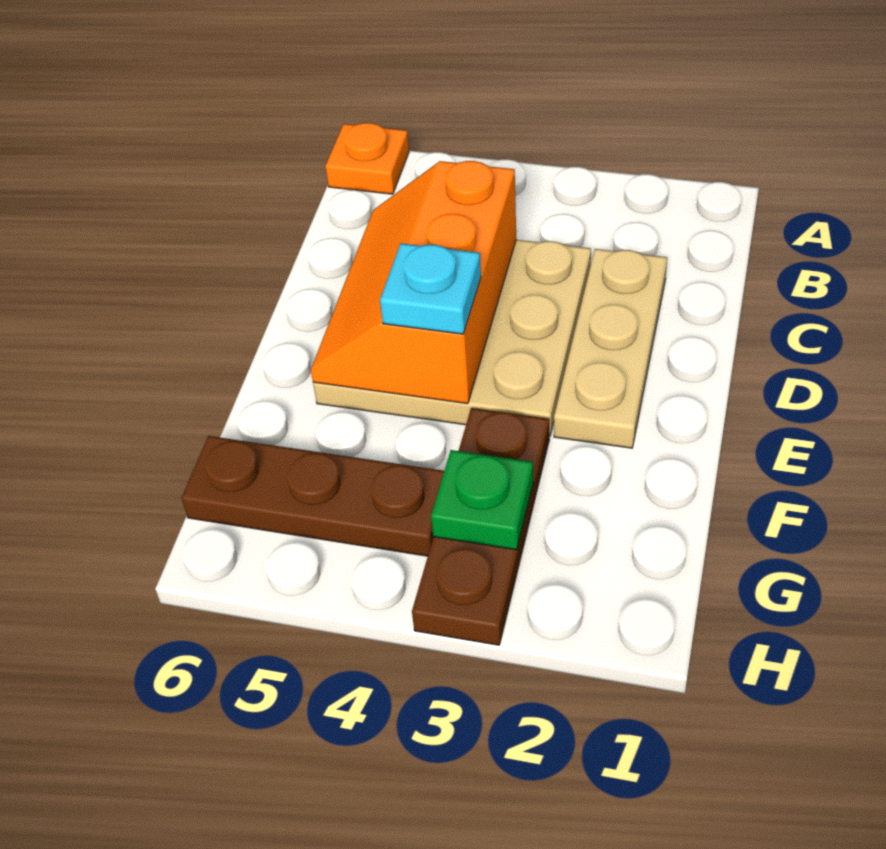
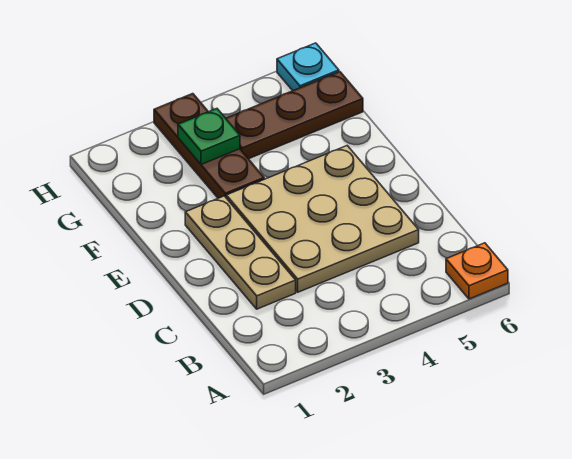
orange slope C4:E5 level 2 top 4 -> none
cyan plate E4 level 3 -> cyan plate H6 level 1

